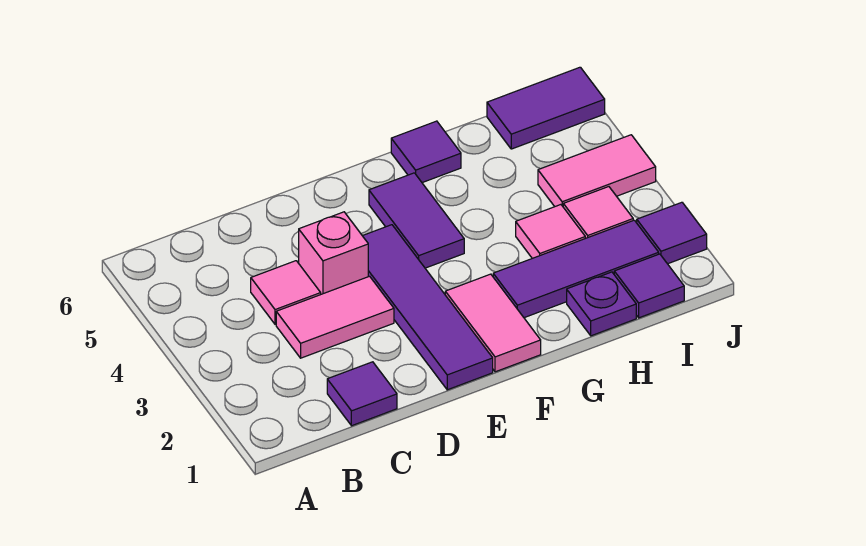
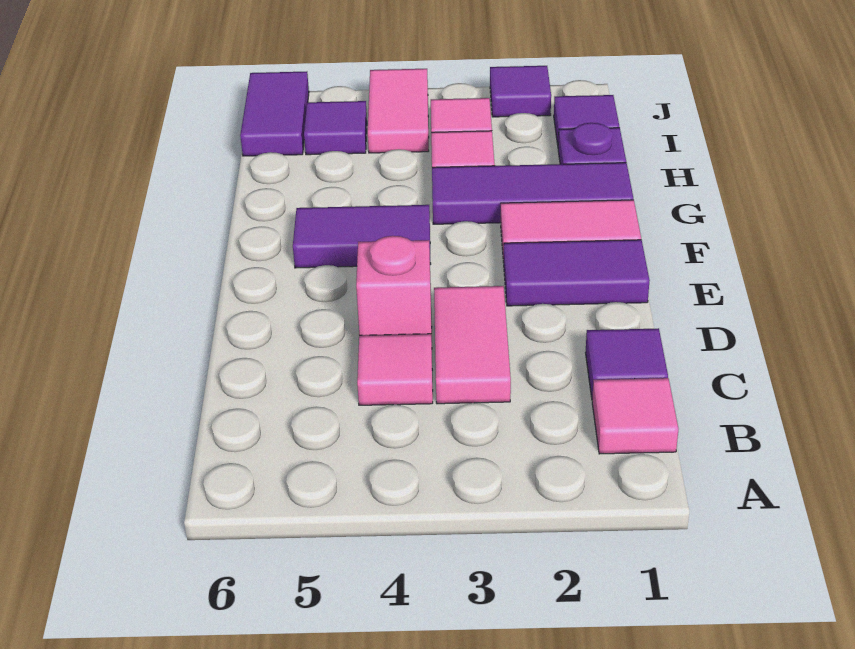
none -> pink tile B1 level 1
purple tile E1:E4 level 1 -> purple tile E1:E2 level 1
purple tile G2:I2 level 1 -> purple tile G1:G3 level 1
purple tile G6 level 1 -> purple tile I5 level 1

